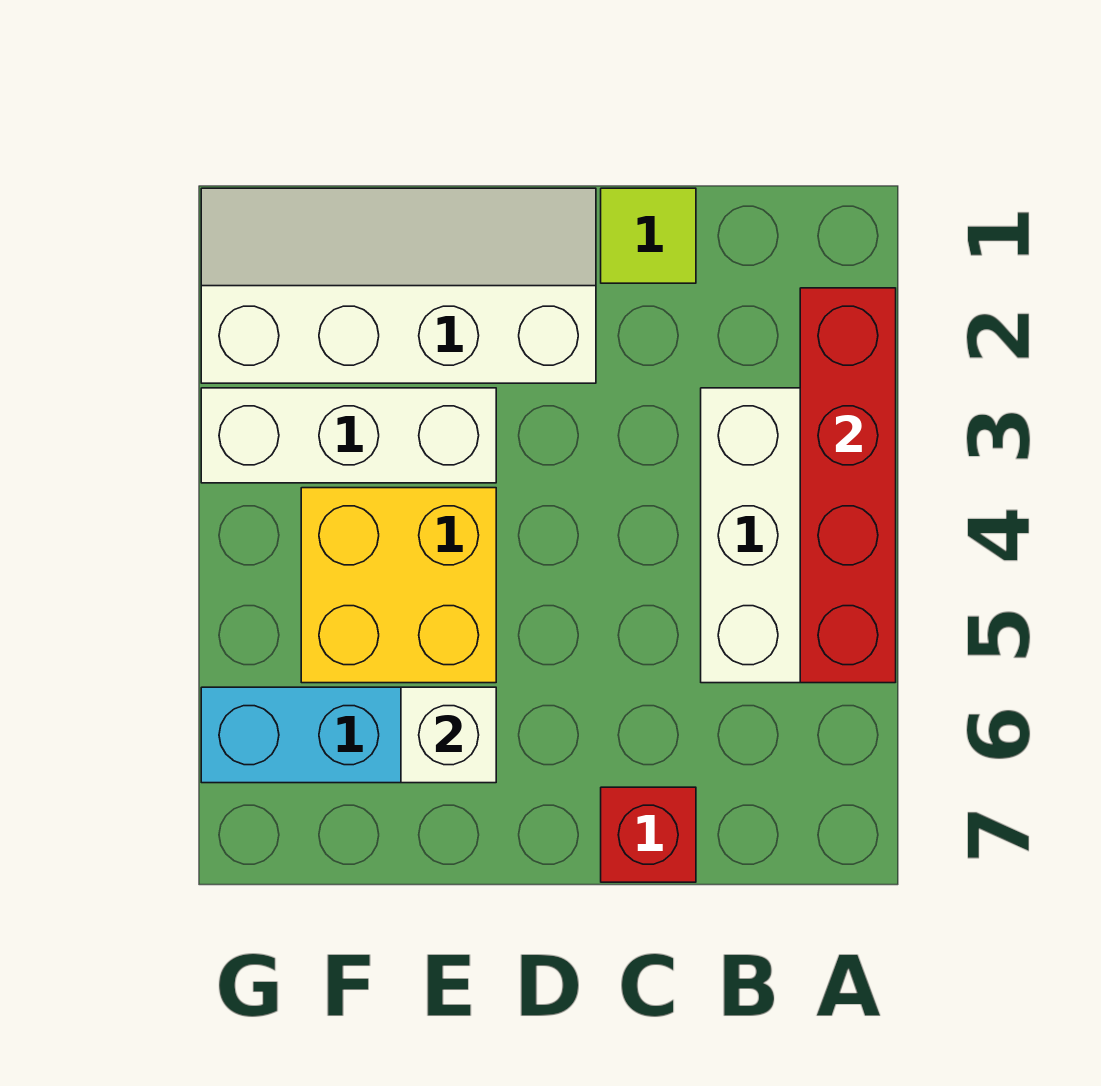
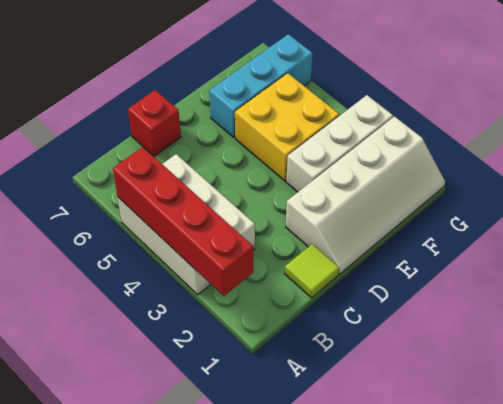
white brick E6 level 2 -> none

